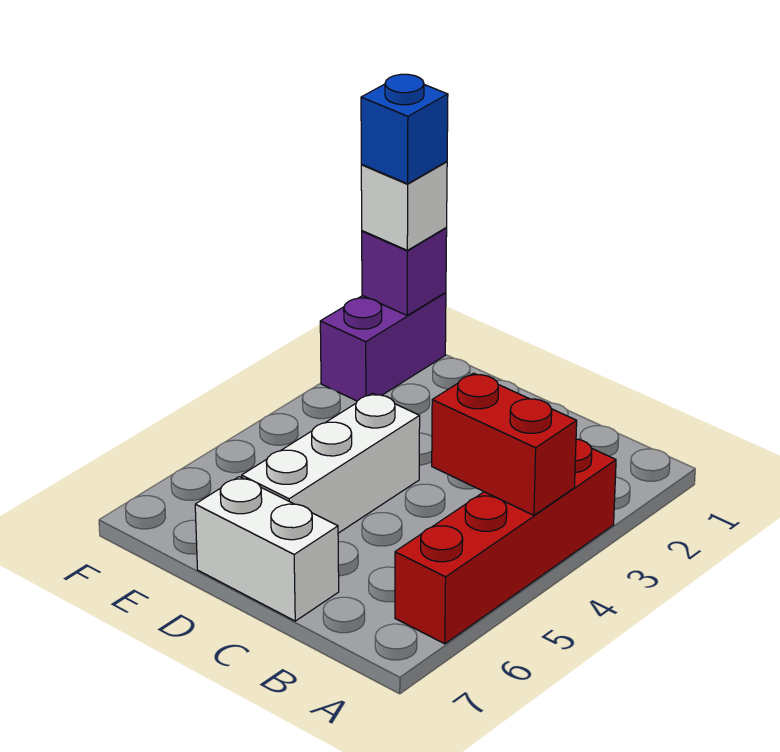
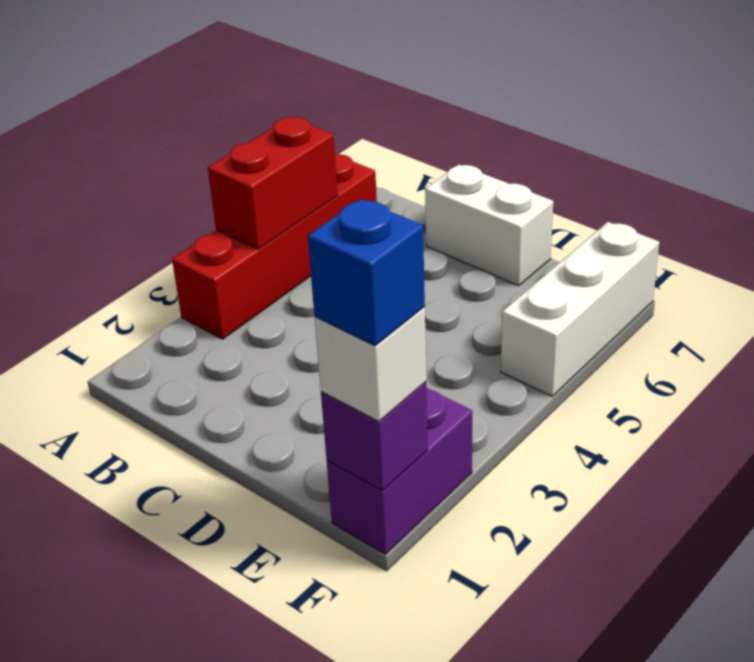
red brick A4:B4 level 2 -> red brick A4:A5 level 2
white brick D4:D6 level 1 -> white brick F5:F7 level 1

